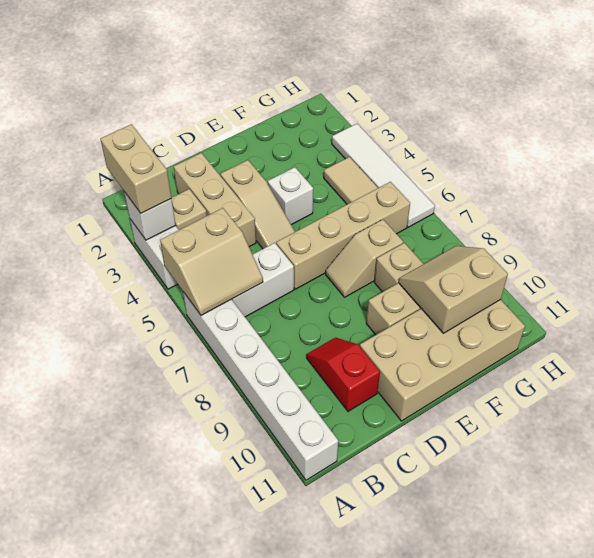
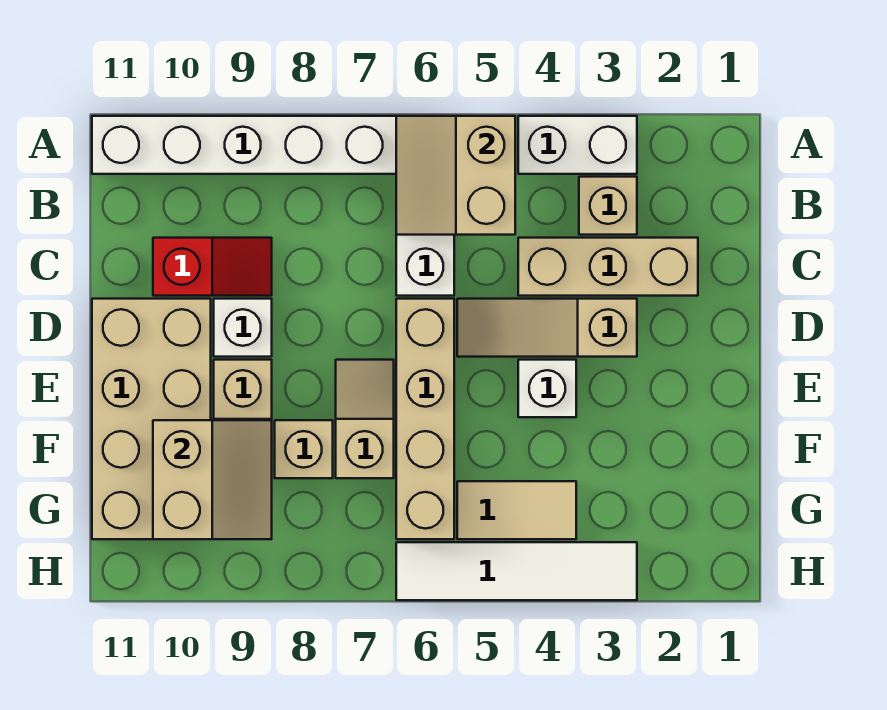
tan brick A2:A3 level 3 -> none
white brick A3 level 2 -> white brick D9 level 1

